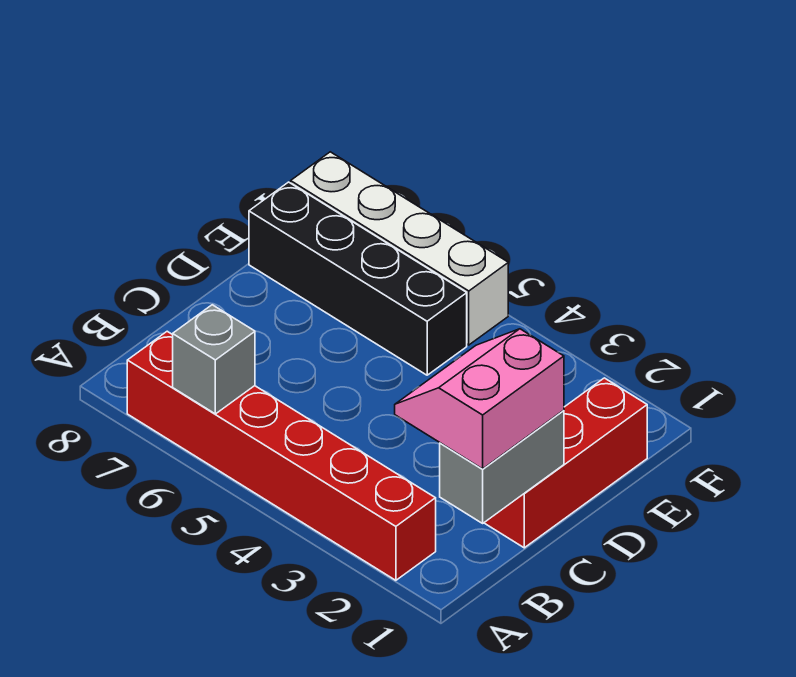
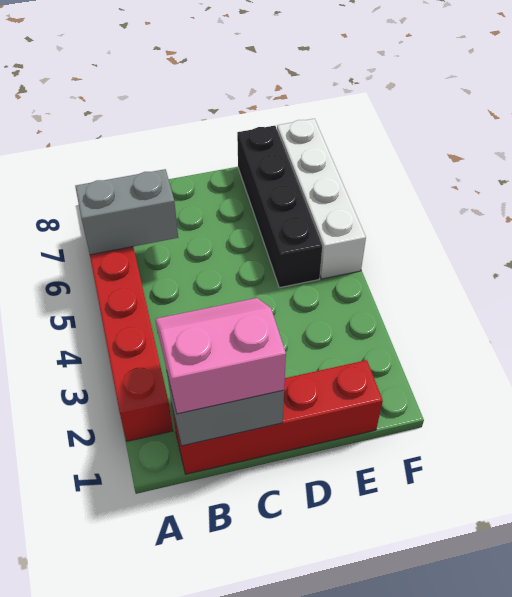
grey brick A6 level 2 -> grey brick A6:B6 level 2
red brick C1:E1 level 1 -> red brick B1:E1 level 1

